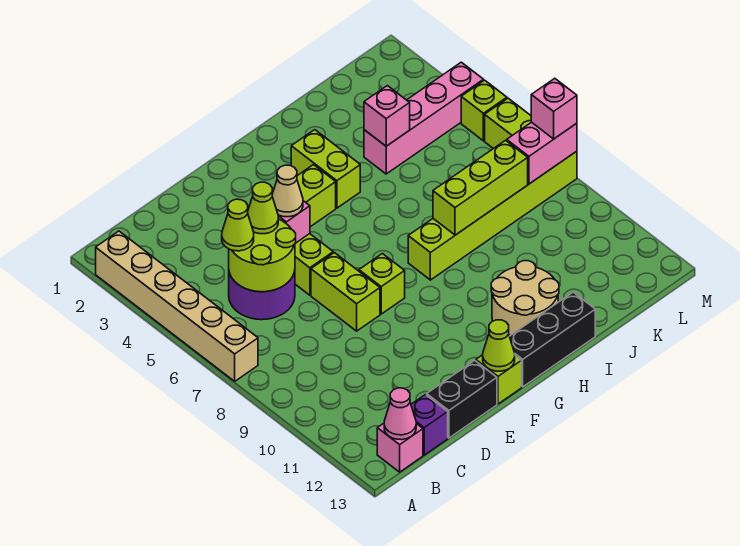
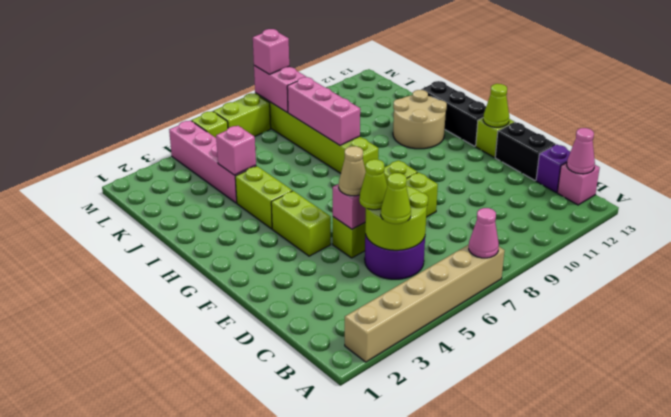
none -> pink cone A7 level 2
lime brick H3:H4 level 1 -> lime brick H4:I4 level 1
lime brick I8:K8 level 2 -> pink brick I8:K8 level 2

